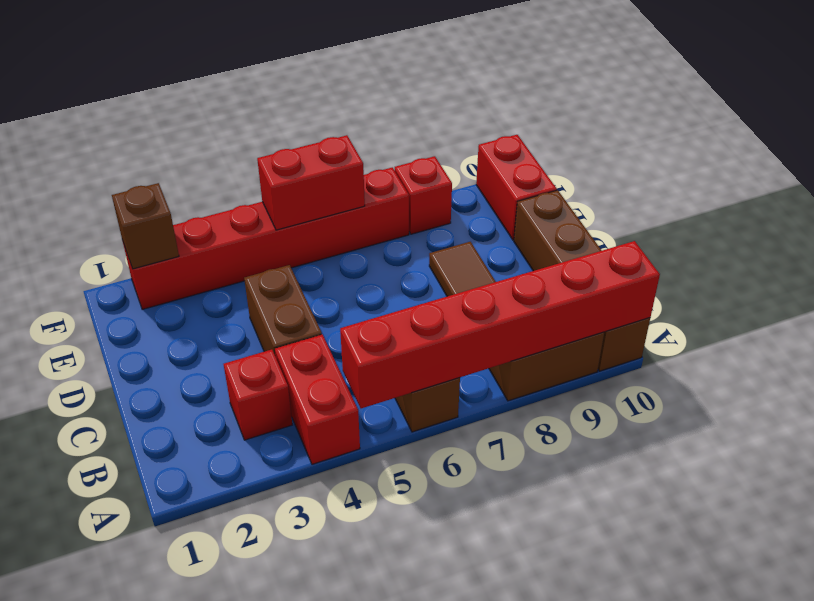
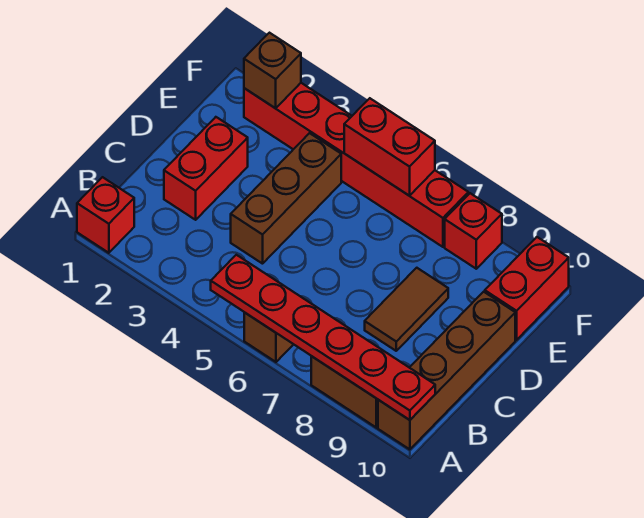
red brick A4:B4 level 1 -> red brick C2:D2 level 1
red brick A5:A10 level 2 -> red plate A5:A10 level 2
red brick B3 level 1 -> red brick A1 level 1
brown brick C4:D4 level 1 -> brown brick C4:E4 level 1

